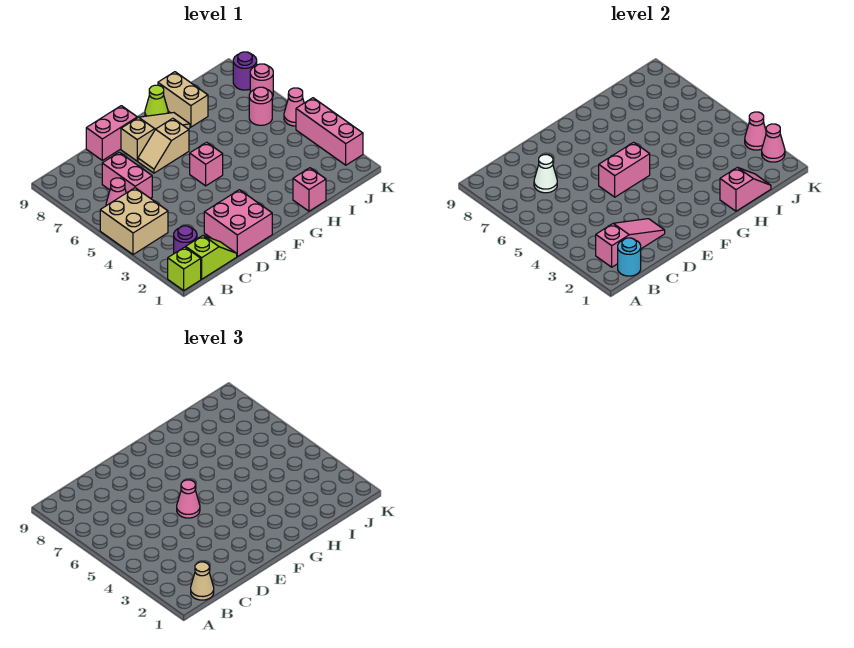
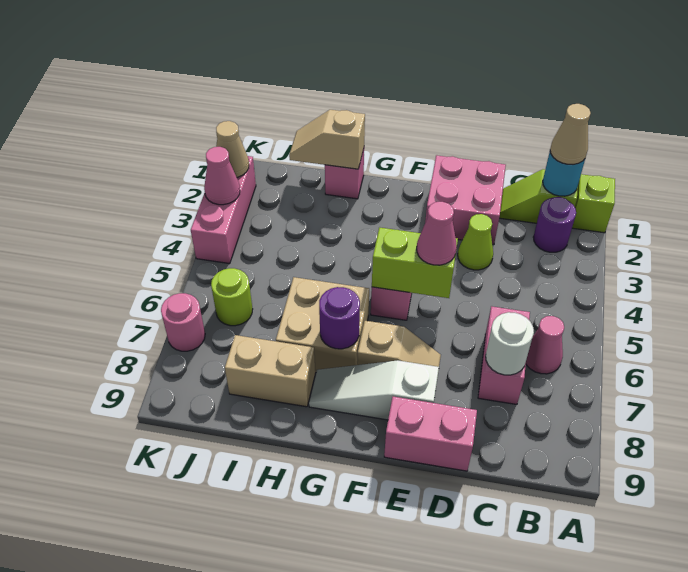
tan brick A4:B5 level 1 -> tan brick G6:H7 level 1
pink slope B2:D2 level 2 top B -> none
white cone C7 level 2 -> white round brick C7 level 2
pink brick E5:F5 level 2 -> lime brick E5:F5 level 2
tan slope E8:G8 level 1 top E -> white slope E8:G8 level 1 top E
lime cone G9 level 1 -> lime cone D3 level 1
pink slope H1:I1 level 2 top H -> tan slope H1:I1 level 2 top H
tan brick H8:H9 level 1 -> tan brick H8:I8 level 1
pink round brick J6 level 1 -> lime round brick J6 level 1
pink cone K2 level 2 -> tan cone K2 level 2
pink cone K5 level 1 -> none
purple round brick K8 level 1 -> purple round brick G7 level 2

